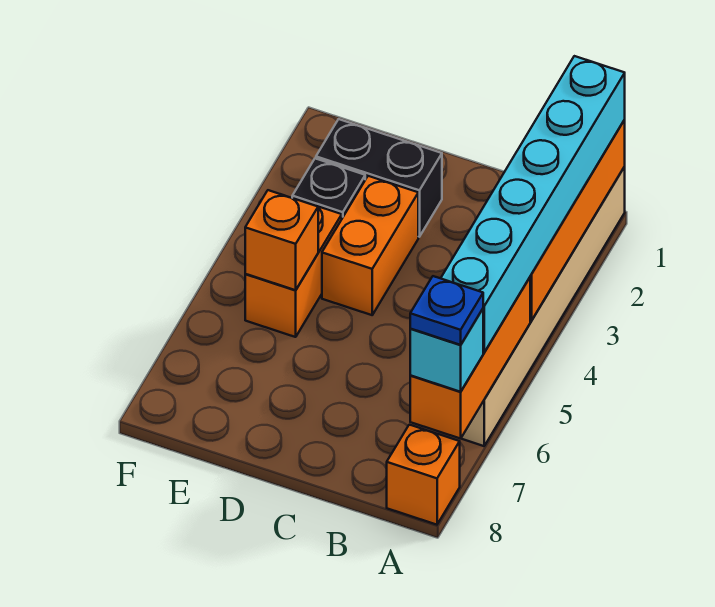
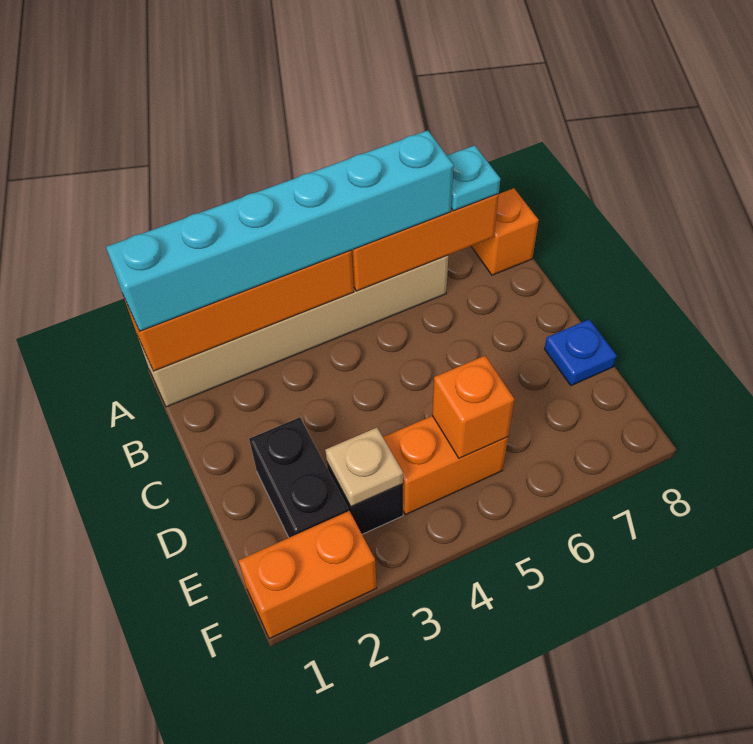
cyan brick A7 level 3 -> cyan plate A7 level 3
blue plate A7 level 4 -> blue plate D8 level 1
orange brick D3:D4 level 1 -> orange brick F1:F2 level 1
none -> tan plate E3 level 2

